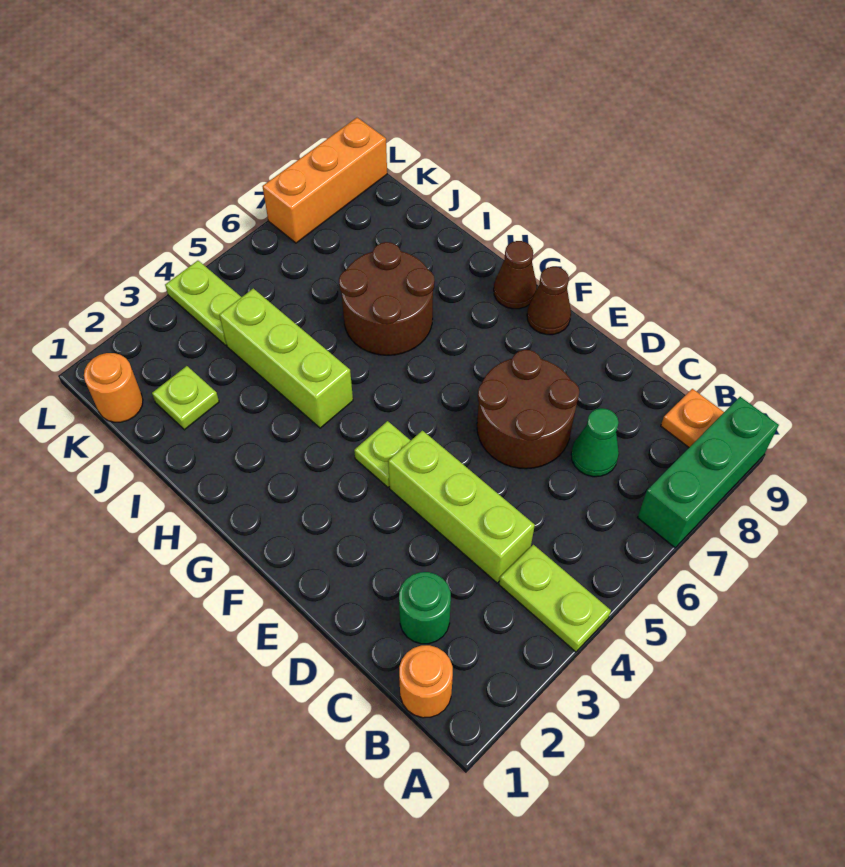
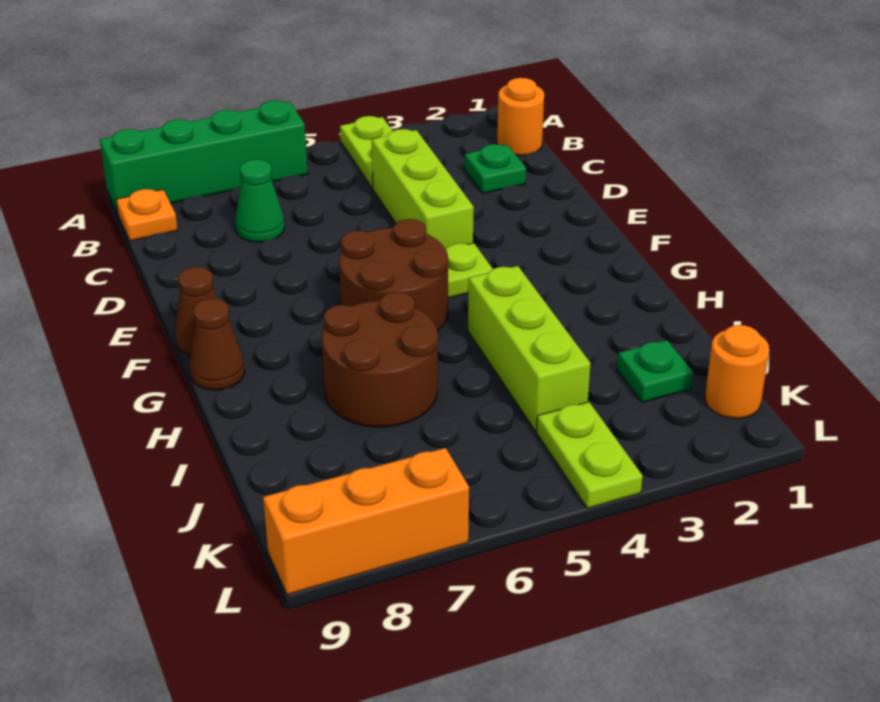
green brick A7:A9 level 1 -> green brick A6:A9 level 1
green round brick C2 level 1 -> green plate C2 level 1
brown round brick D6:E7 level 1 -> brown round brick F5:G6 level 1
lime plate J2 level 1 -> green plate J2 level 1

